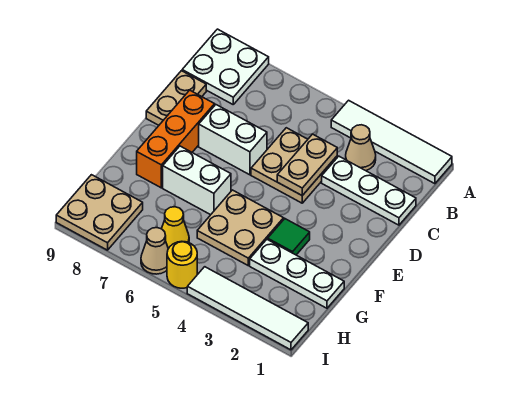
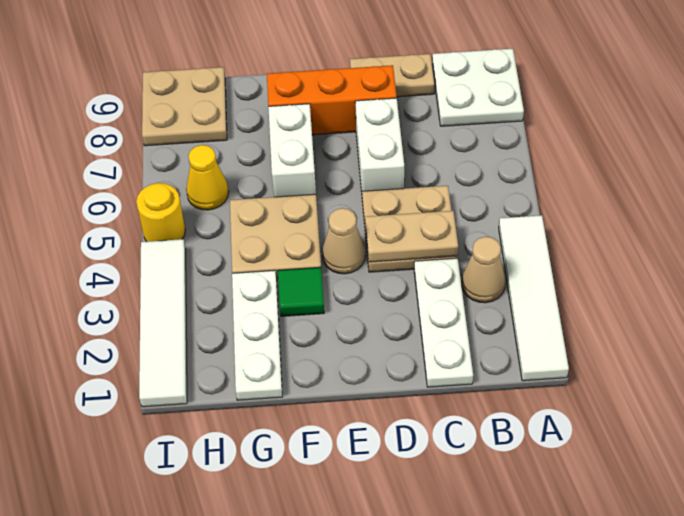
tan cone I6 level 1 -> tan cone E4 level 1

